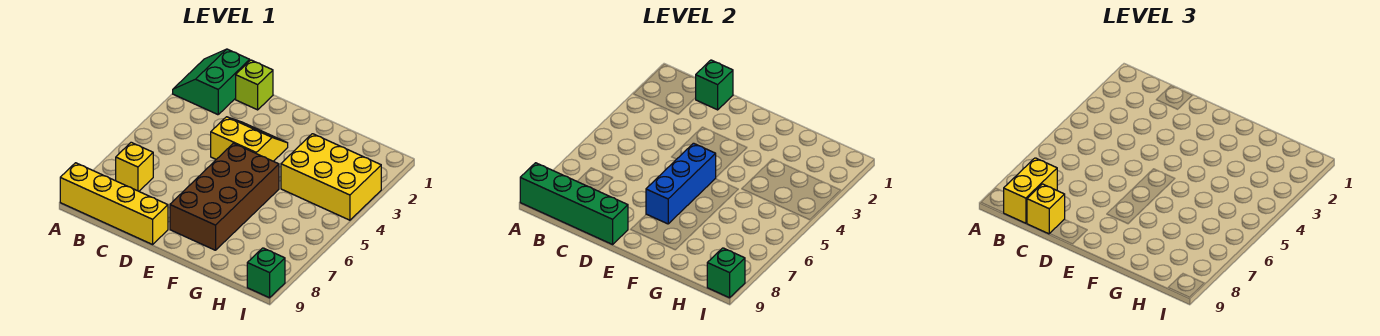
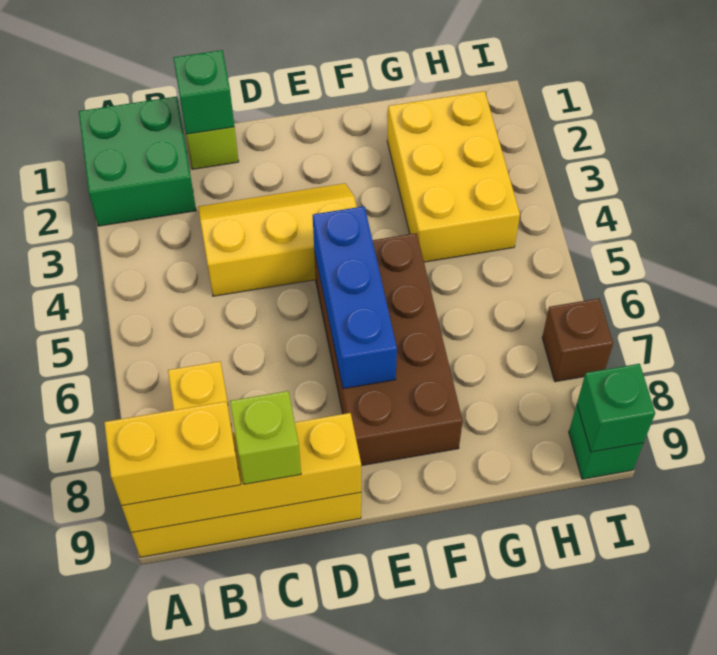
green slope A1:B2 level 1 top B -> green brick A1:B2 level 1
green brick A9:D9 level 2 -> yellow brick A9:D9 level 2
yellow brick B8:B9 level 3 -> yellow brick A9:B9 level 3
yellow brick C9 level 3 -> lime brick C9 level 3
yellow slope D3:E4 level 1 top 4 -> yellow slope C3:E4 level 1 top 4
yellow brick G3:I4 level 1 -> yellow brick G2:H4 level 1
none -> brown brick I7 level 1

